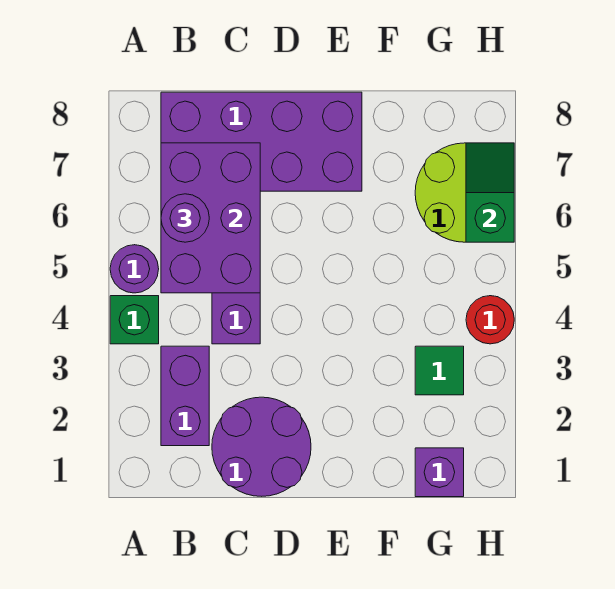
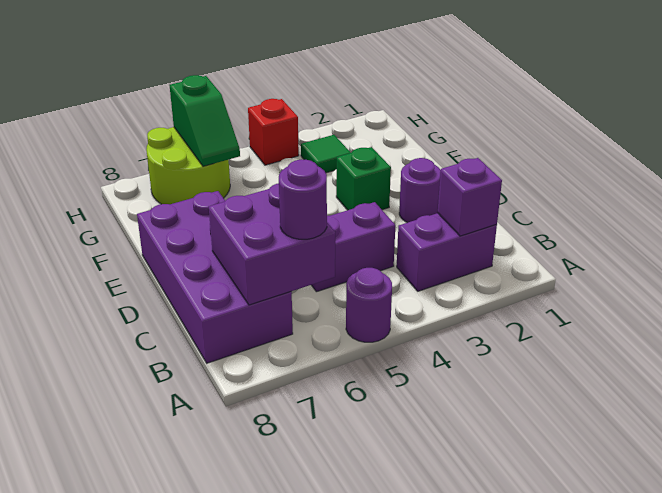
green brick A4 level 1 -> green brick E3 level 1
purple brick B5:C7 level 2 -> purple brick B6:C7 level 2
purple round brick C1:D2 level 1 -> purple round brick D2 level 1
purple brick G1 level 1 -> purple brick B2 level 2
red round brick H4 level 1 -> red brick H4 level 1
green slope H6:H7 level 2 top 6 -> green slope G6:H6 level 2 top H

